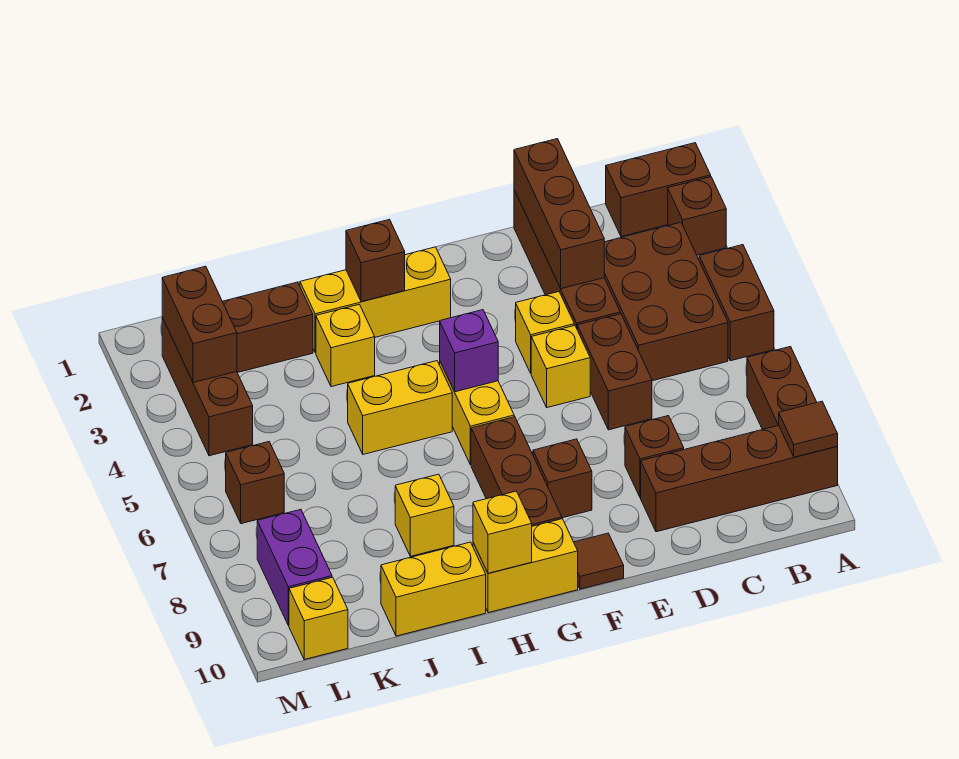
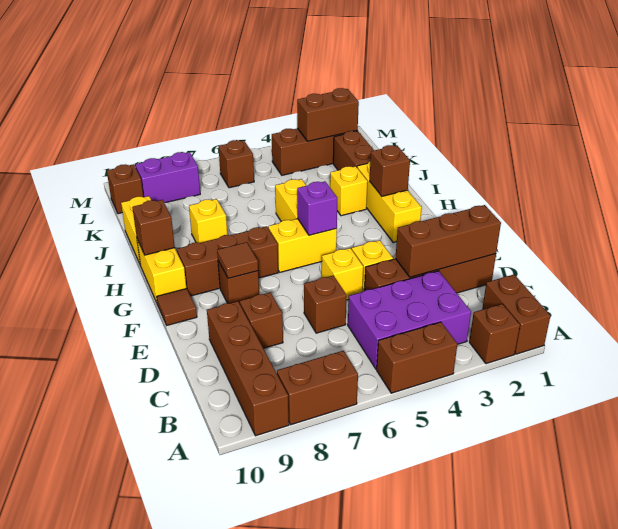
brown tile A9 level 2 -> brown tile F8 level 2
brown brick B3:C5 level 1 -> purple brick B3:C5 level 1
brown brick D5:D6 level 1 -> brown brick D6 level 1
yellow brick H10 level 2 -> brown brick H10 level 2
yellow brick L10 level 1 -> brown brick L10 level 1

